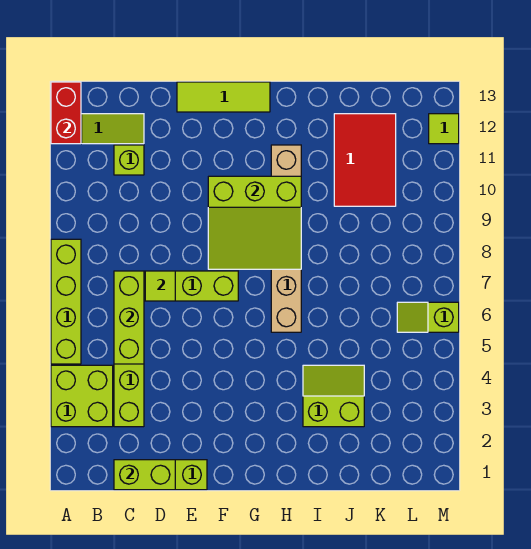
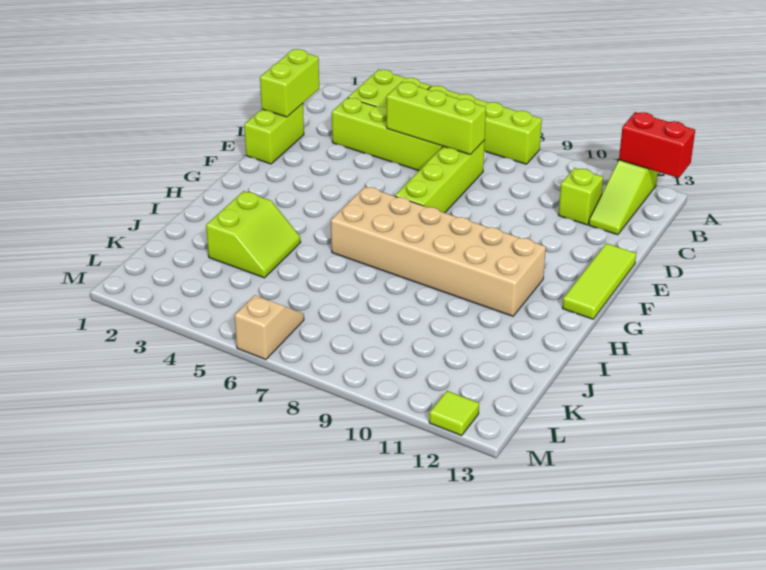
lime tile D7 level 2 -> none
lime slope F8:H10 level 2 top 10 -> none
tan brick H6:H11 level 1 -> tan brick G6:H11 level 1
red tile J10:K12 level 1 -> none
lime slope L6:M6 level 1 top M -> tan slope L6:M6 level 1 top M

